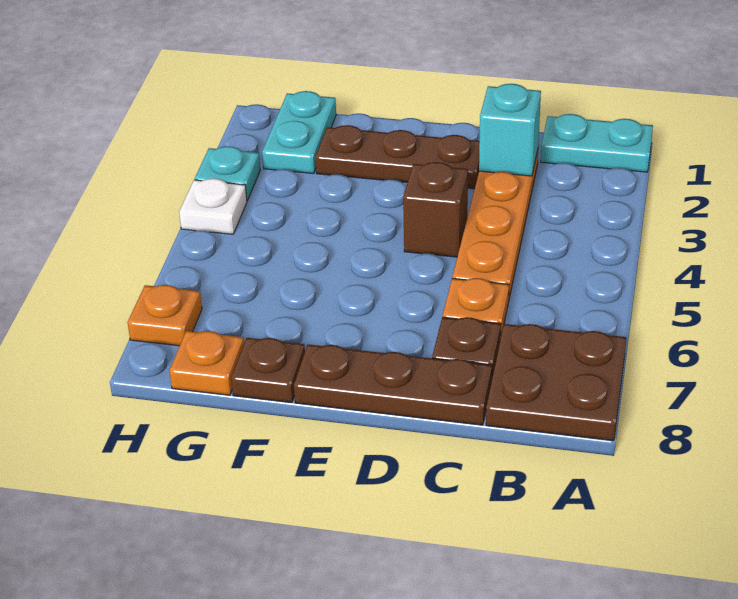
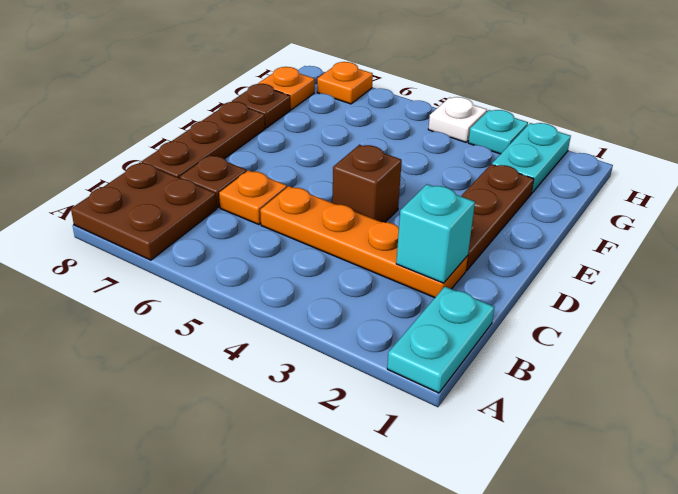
cyan plate G1:G2 level 1 -> cyan plate G2:H2 level 1

